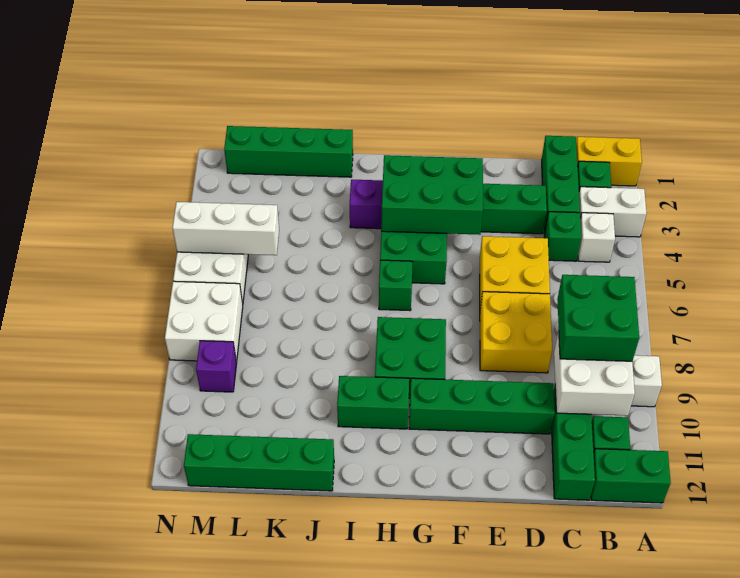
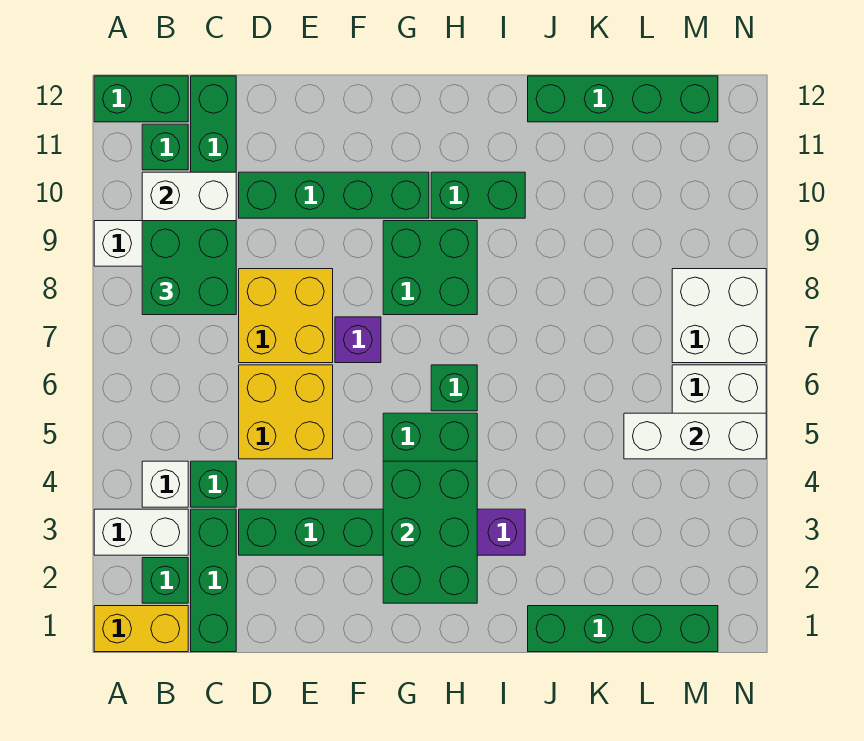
green brick F3:H4 level 2 -> green brick G2:H4 level 2
purple brick M9 level 1 -> purple brick F7 level 1

